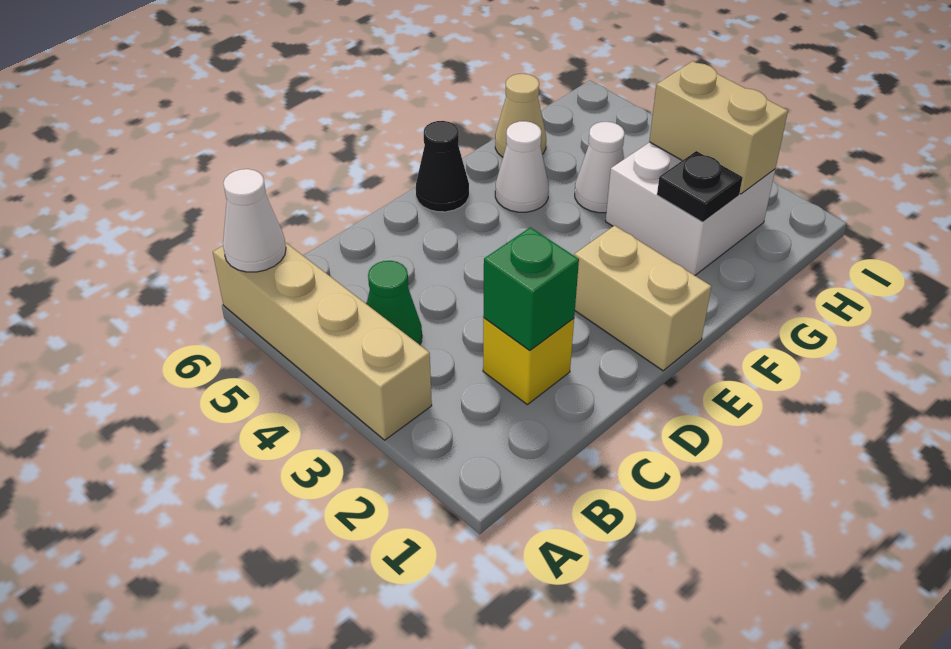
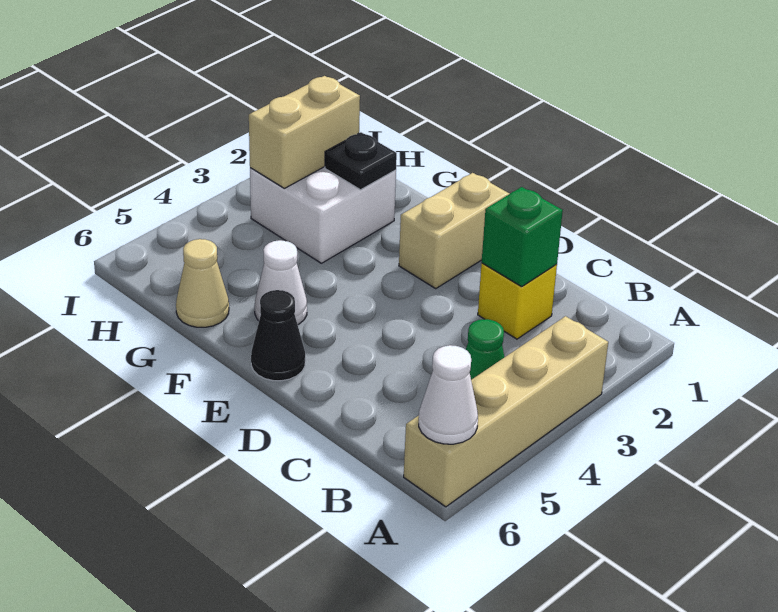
white cone G4 level 1 -> none

